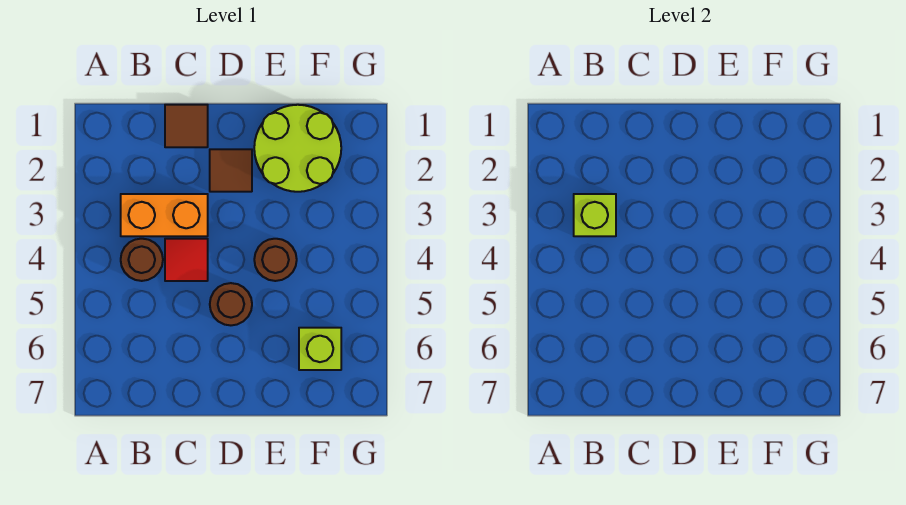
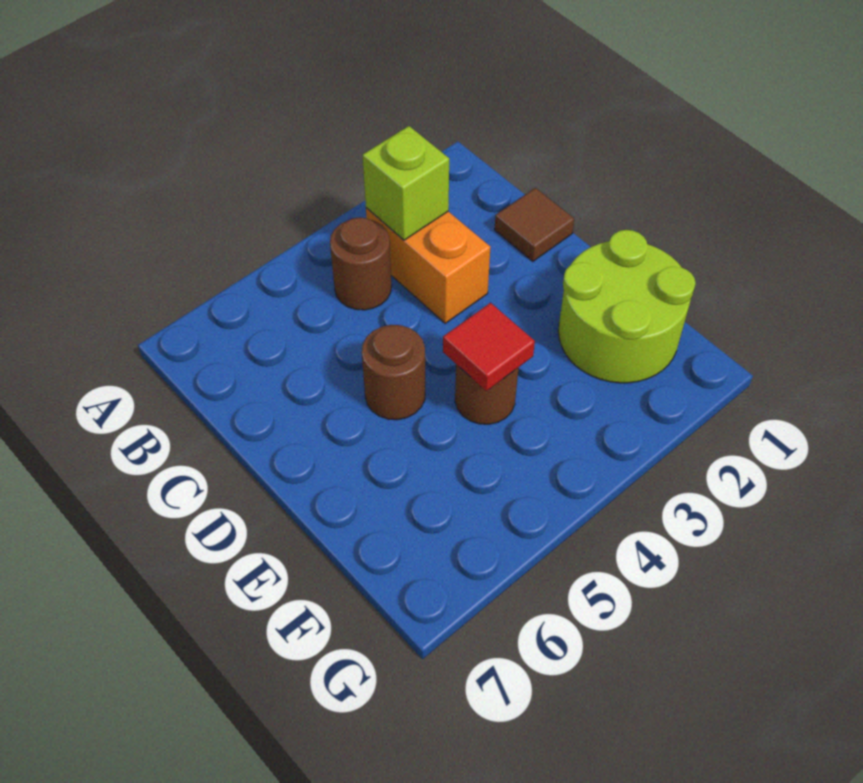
red tile C4 level 1 -> red tile E4 level 2
brown tile D2 level 1 -> none
lime brick F6 level 1 -> none

